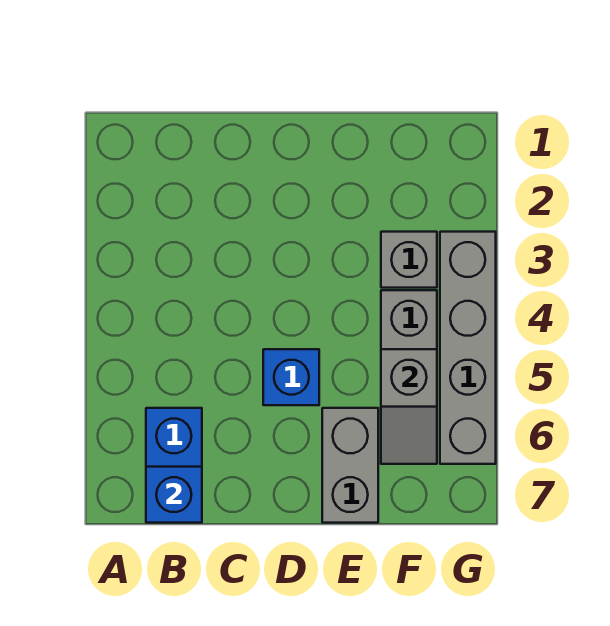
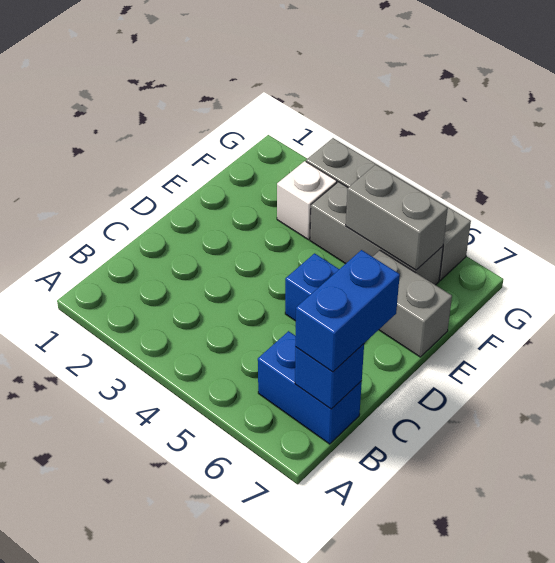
none -> blue brick B7:C7 level 3
grey brick F3 level 1 -> white brick F3 level 1
grey slope F5:F6 level 2 top 5 -> grey brick F5:F6 level 2

